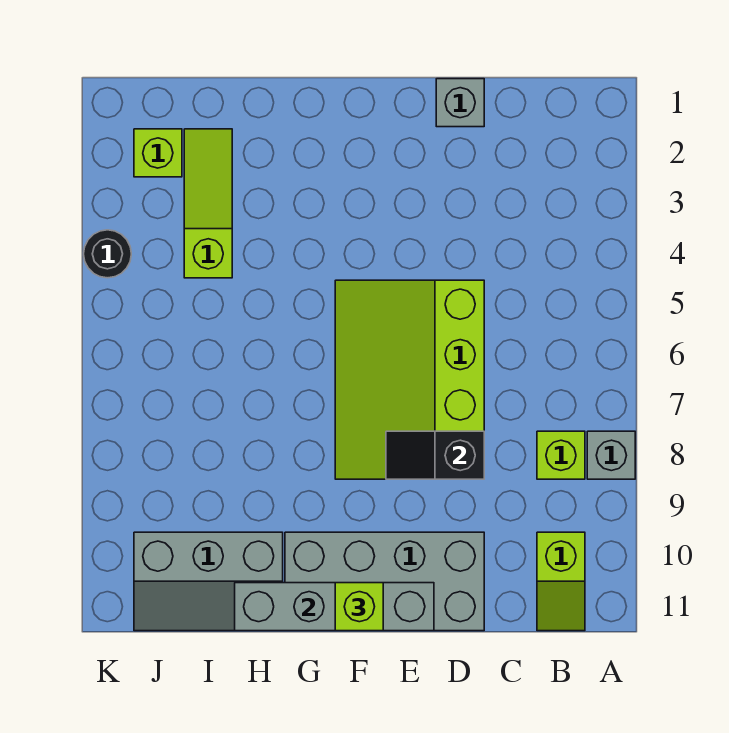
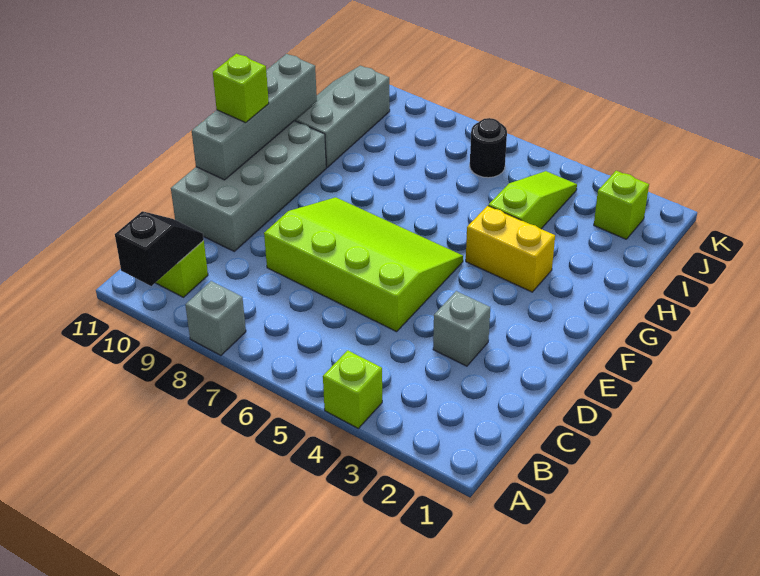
lime brick B8 level 1 -> lime brick A4 level 1
grey brick D1 level 1 -> grey brick D3 level 1
black slope D8:E8 level 2 top D -> black slope A10:B10 level 2 top A
none -> yellow brick G3:G4 level 1
lime slope I2:I4 level 1 top 4 -> lime slope H4:J4 level 1 top H
black round brick K4 level 1 -> black round brick J6 level 1

